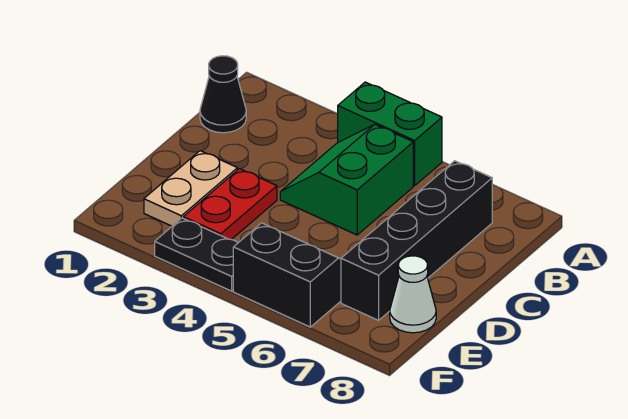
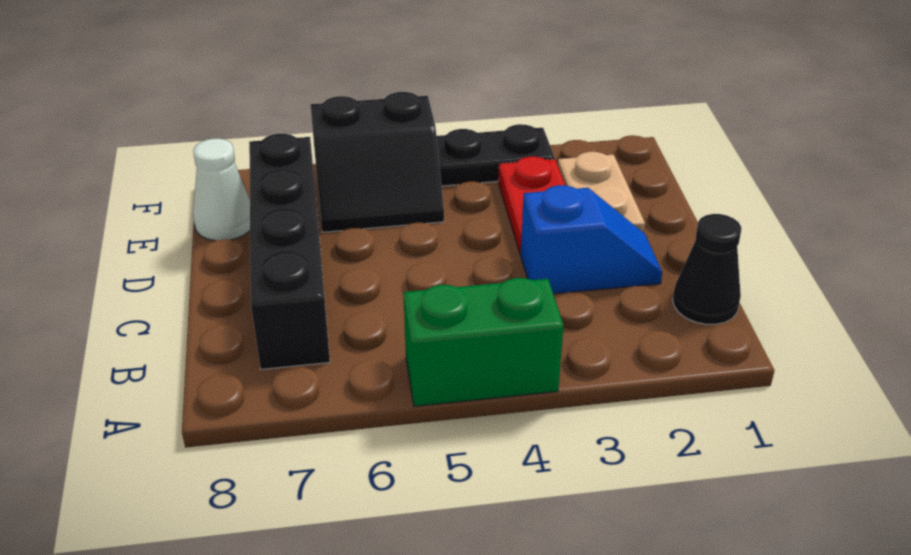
green slope B4:C5 level 1 top 5 -> none
none -> blue slope C2:C3 level 1 top 3

